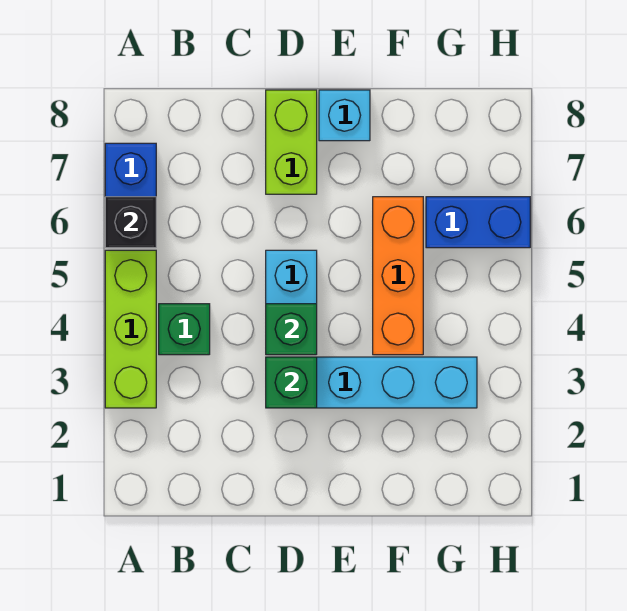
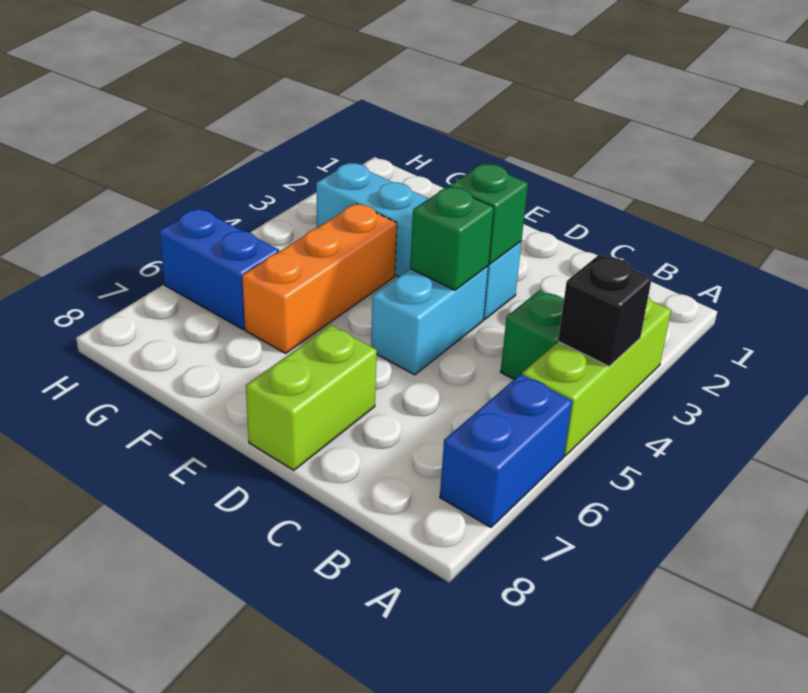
black brick A6 level 2 -> black brick A4 level 2
cyan brick E8 level 1 -> none

